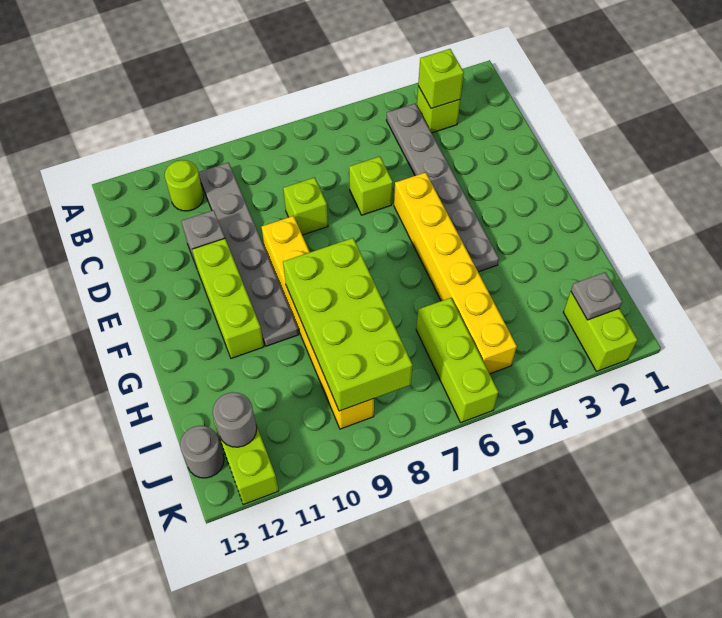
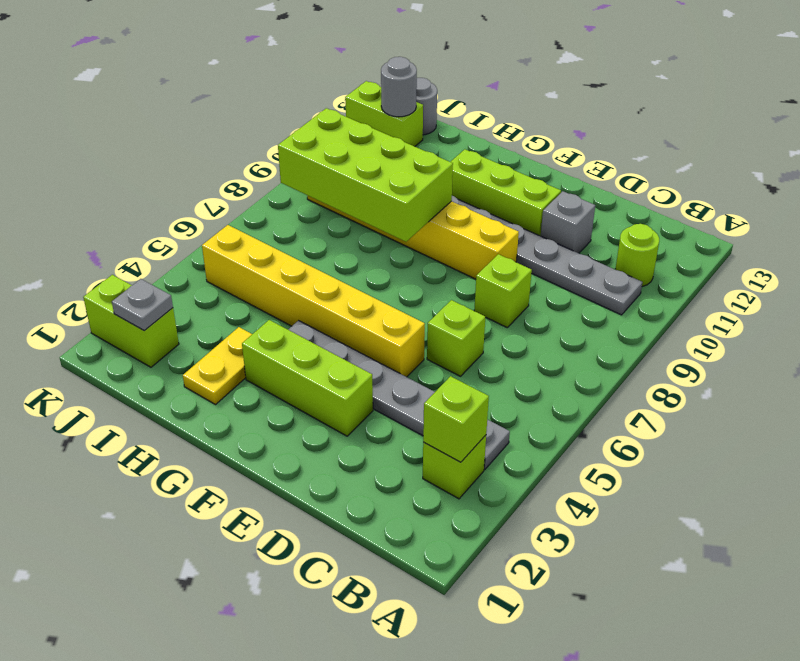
none -> yellow plate H2:H3 level 1
lime brick I6:K6 level 1 -> lime brick E3:G3 level 1

